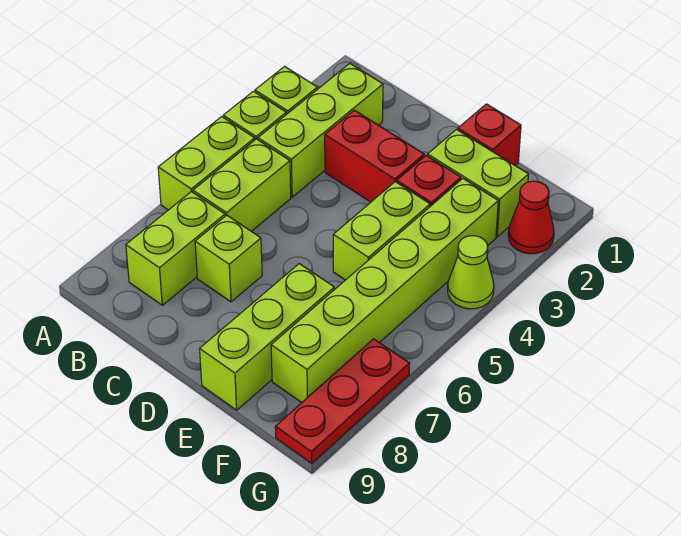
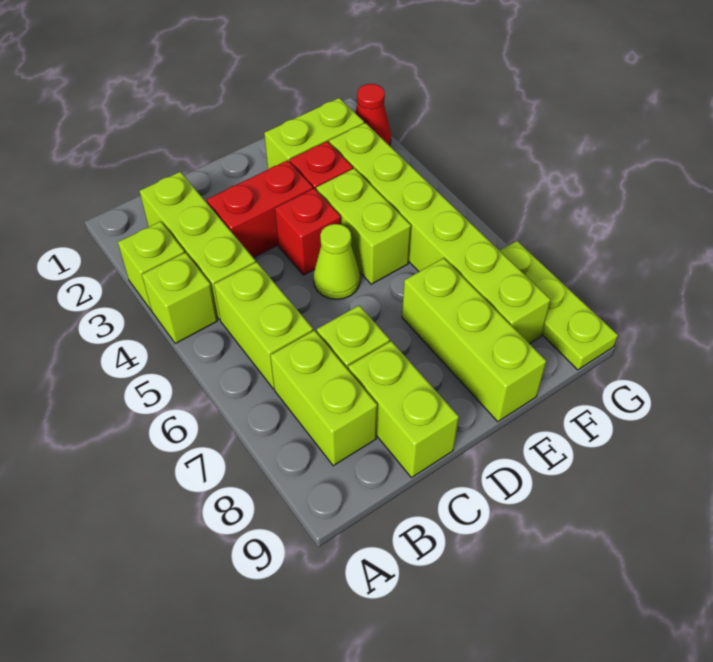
lime brick A5:A6 level 1 -> lime brick C8:C9 level 1
red brick E1 level 1 -> red brick D4 level 1
lime cone G4 level 1 -> lime cone D5 level 1
red plate G7:G9 level 1 -> lime plate G7:G9 level 1

